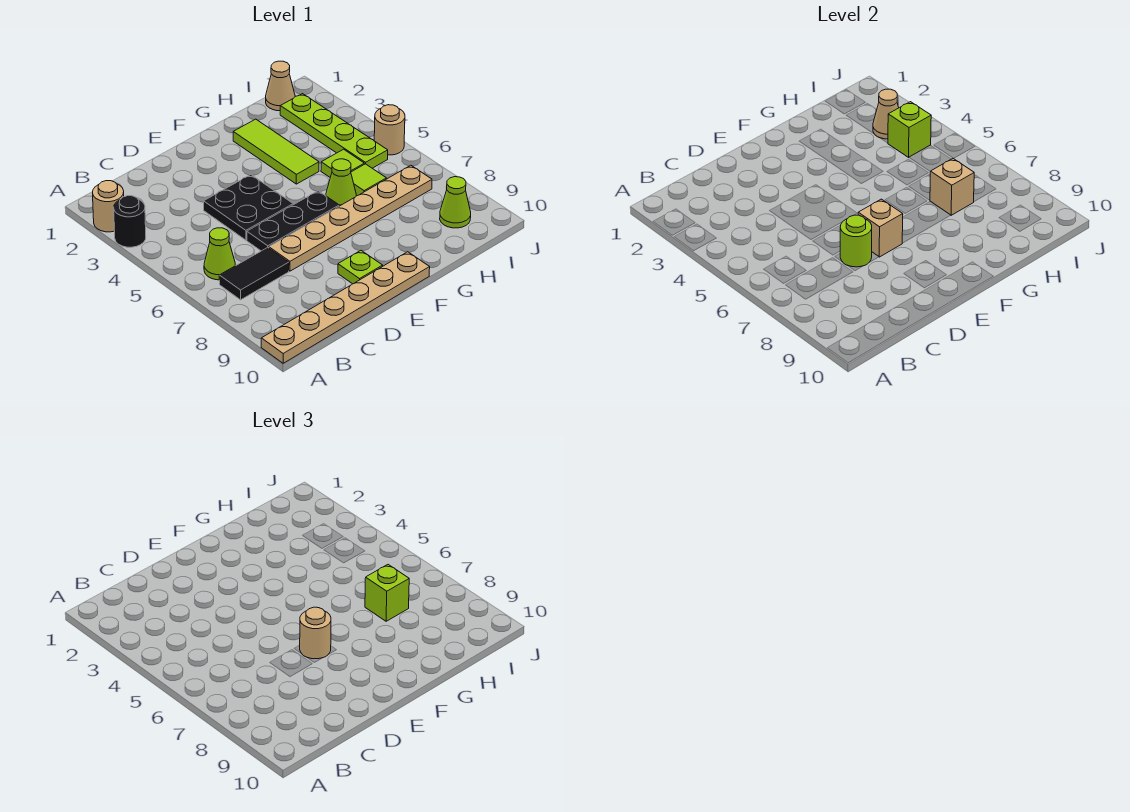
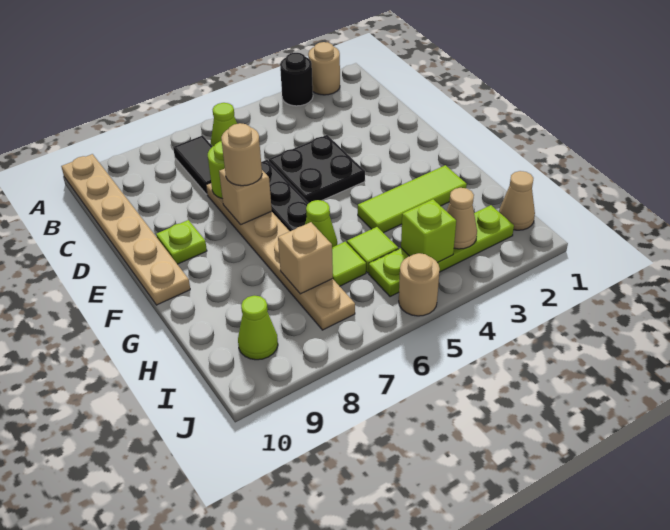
lime brick H7 level 3 -> none

